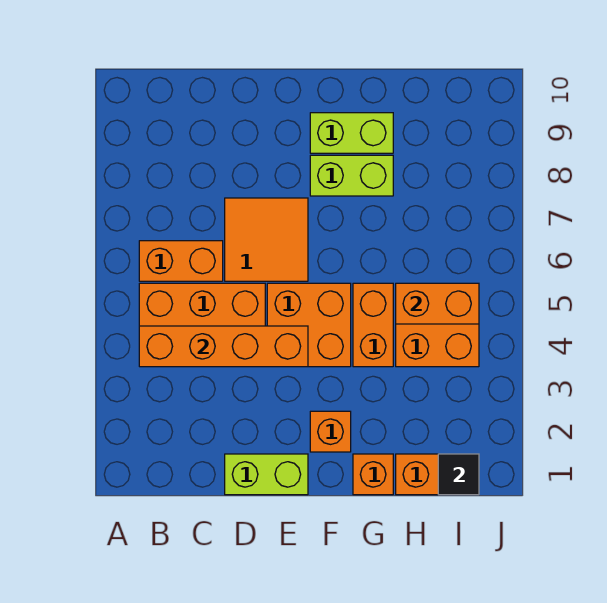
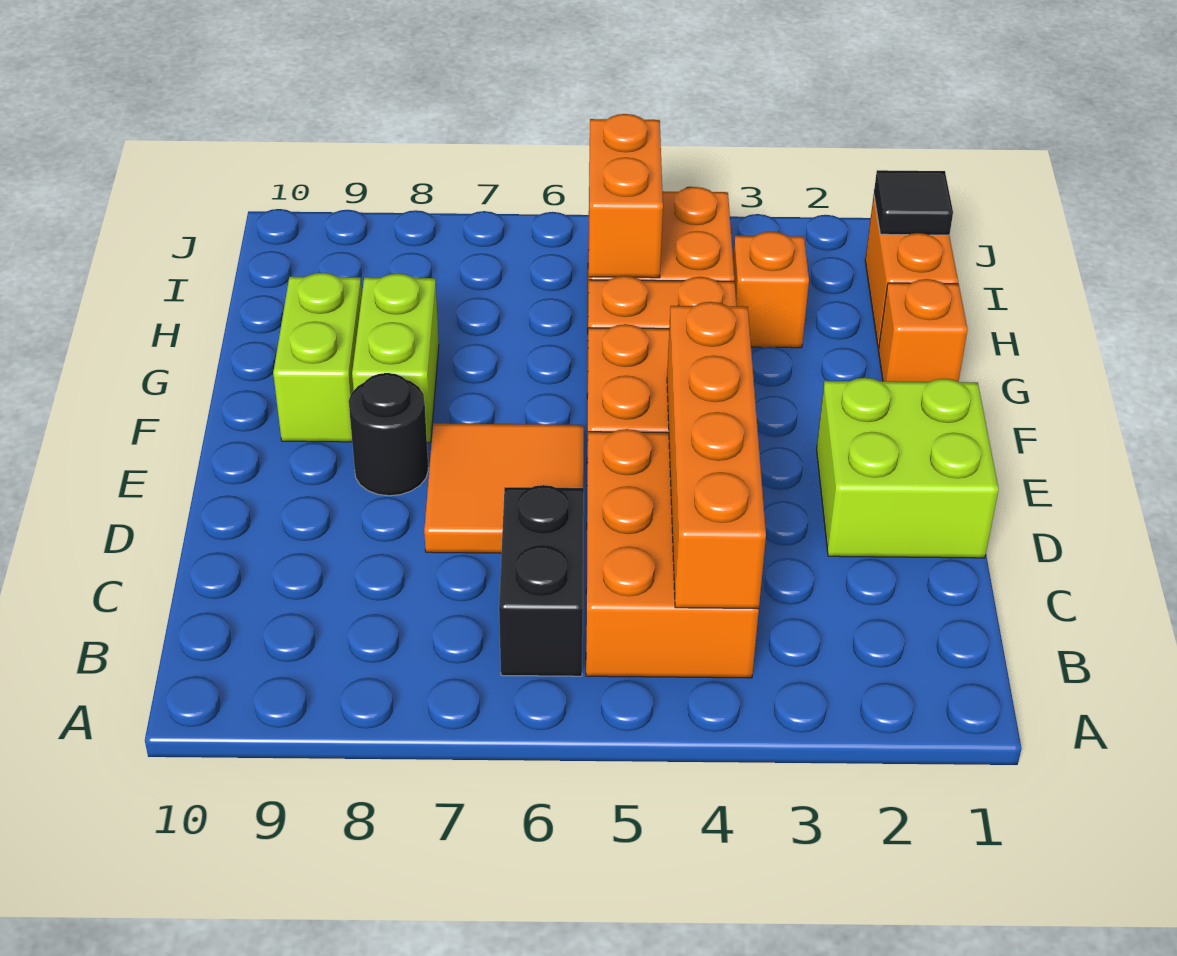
orange brick B6:C6 level 1 -> black brick B6:C6 level 1
lime brick D1:E1 level 1 -> lime brick D1:E2 level 1
none -> black round brick E8 level 1
orange brick F2 level 1 -> orange brick H3 level 1

